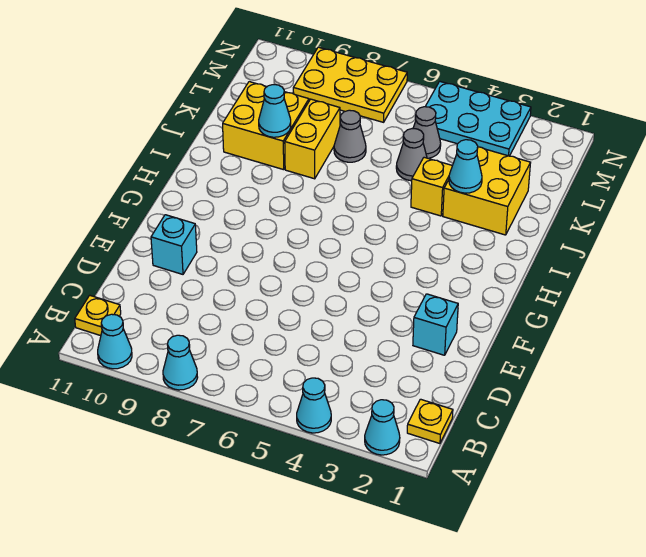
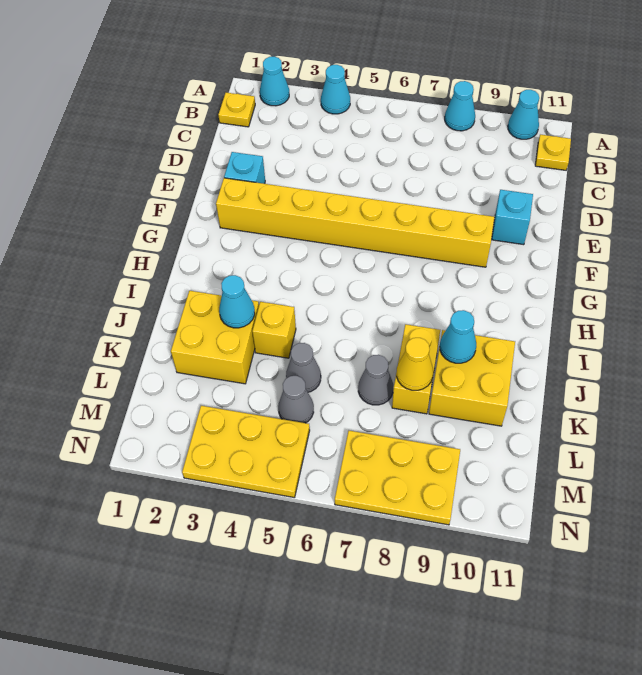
none -> yellow brick F2:F9 level 1
none -> yellow cone K8 level 2
cyan plate M3:N5 level 1 -> yellow plate M3:N5 level 1

